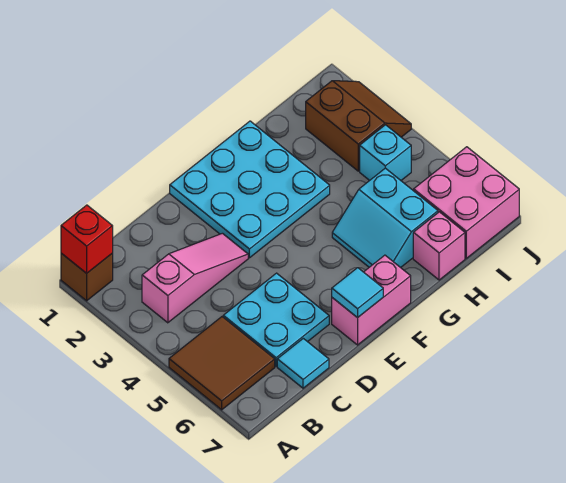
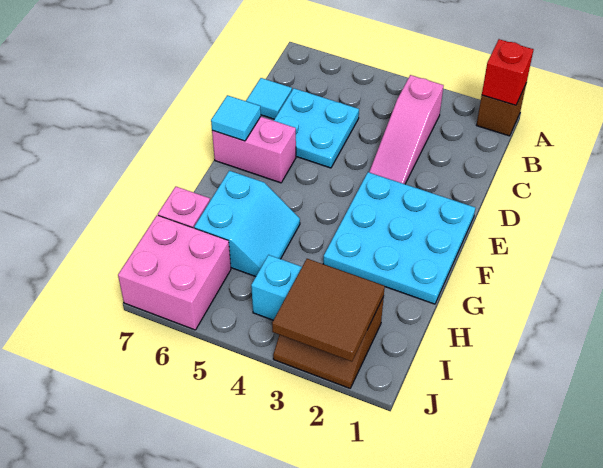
brown tile A5:B6 level 1 -> brown tile I2:J3 level 2
pink brick E7:F7 level 1 -> pink brick E6:E7 level 1
cyan slope G5:H6 level 1 top H -> cyan slope G5:H6 level 1 top 6

